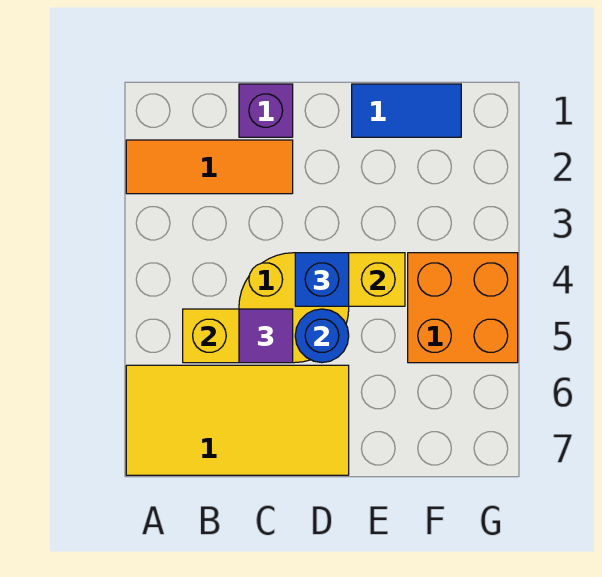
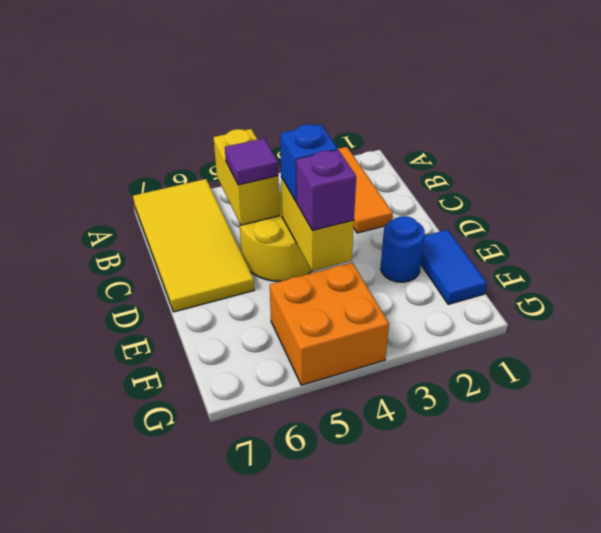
purple brick C1 level 1 -> purple brick E4 level 3
blue round brick D5 level 2 -> blue round brick E2 level 1

